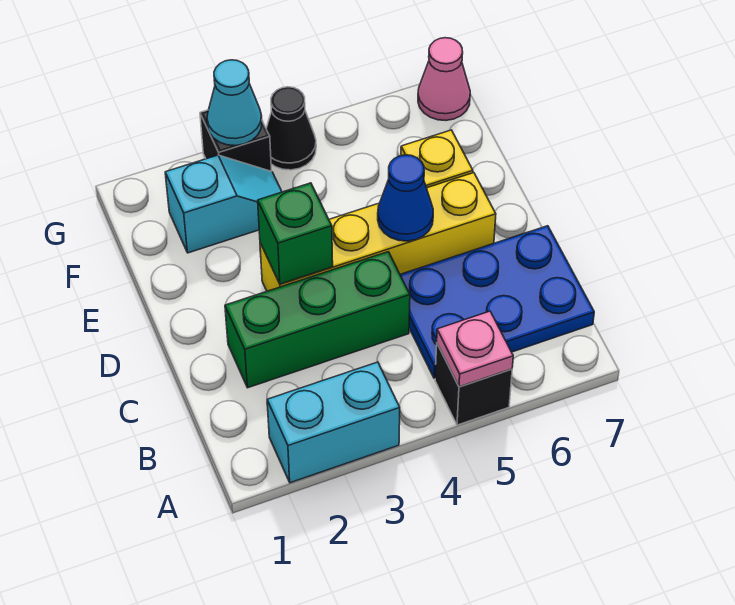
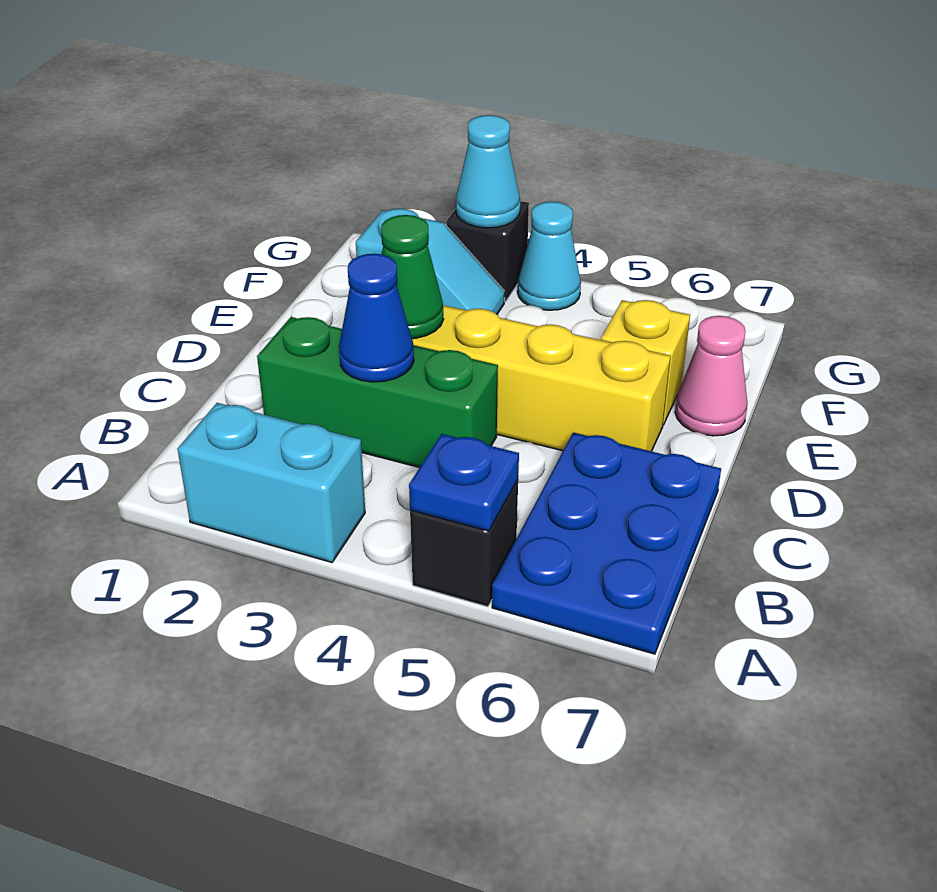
pink plate A5 level 2 -> blue plate A5 level 2
blue plate B5:C7 level 1 -> blue plate A6:C7 level 1
green brick D3 level 2 -> green cone D3 level 2
blue cone D5 level 2 -> blue cone C3 level 2
black cone G4 level 1 -> cyan cone G4 level 1
pink cone G7 level 1 -> pink cone E7 level 1

